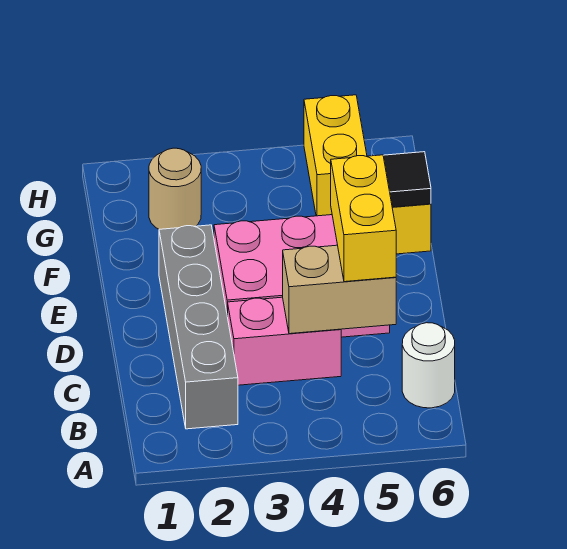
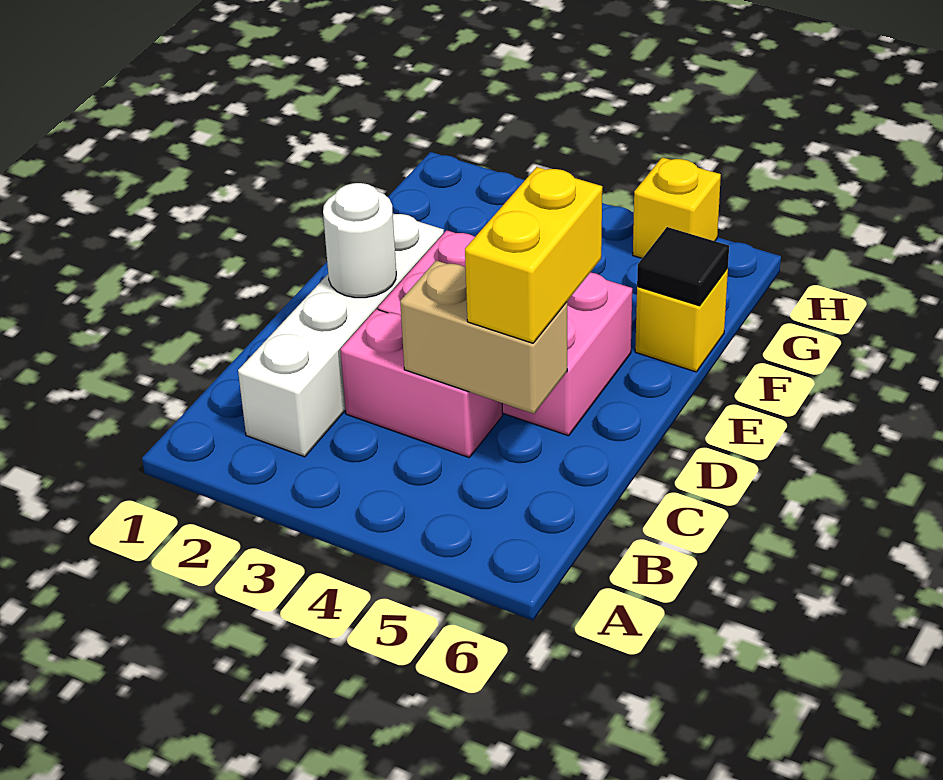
grey brick B2:E2 level 1 -> white brick B2:E2 level 1
white round brick B6 level 1 -> white round brick D2 level 2
tan round brick G2 level 1 -> none
yellow brick G5:H5 level 1 -> yellow brick H5 level 1

